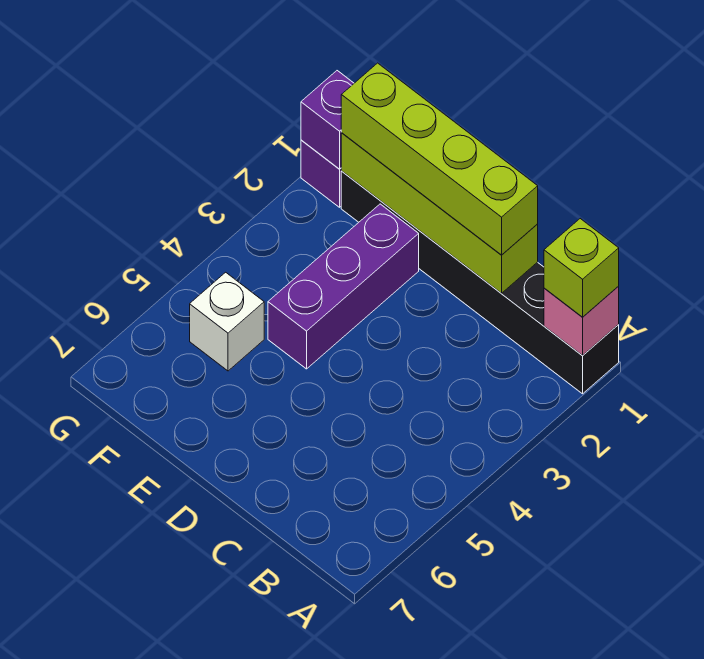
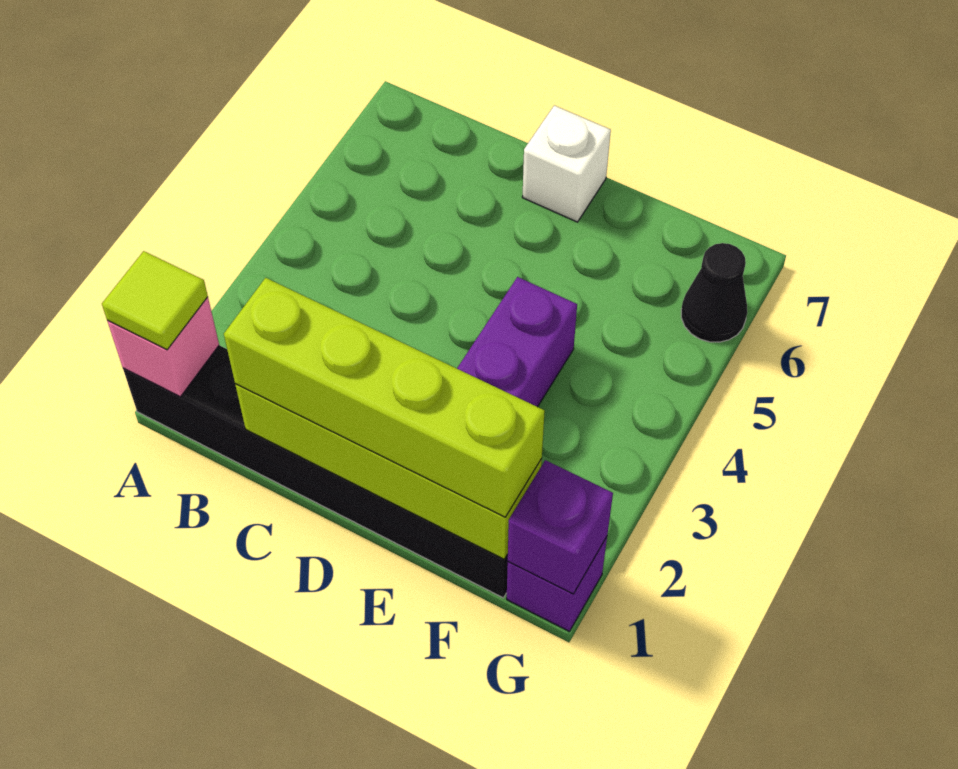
lime brick A1 level 3 -> lime tile A1 level 3
white brick F5 level 1 -> white brick D7 level 1
none -> black cone G6 level 1

